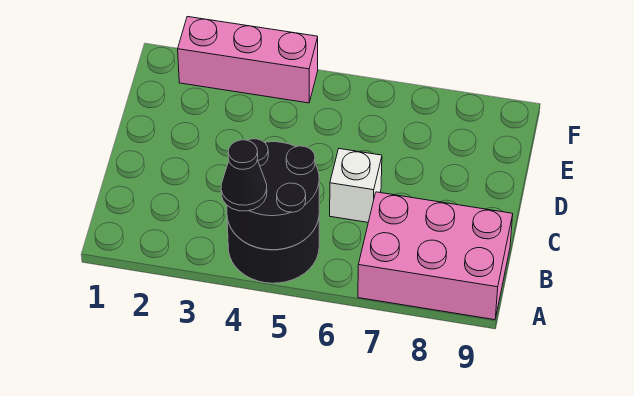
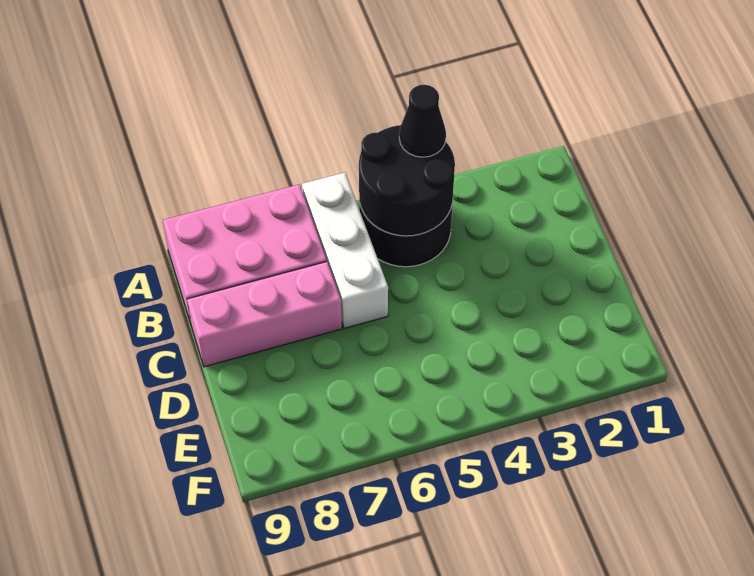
white brick C6 level 1 -> white brick A6:C6 level 1
pink brick F2:F4 level 1 -> pink brick C7:C9 level 1

